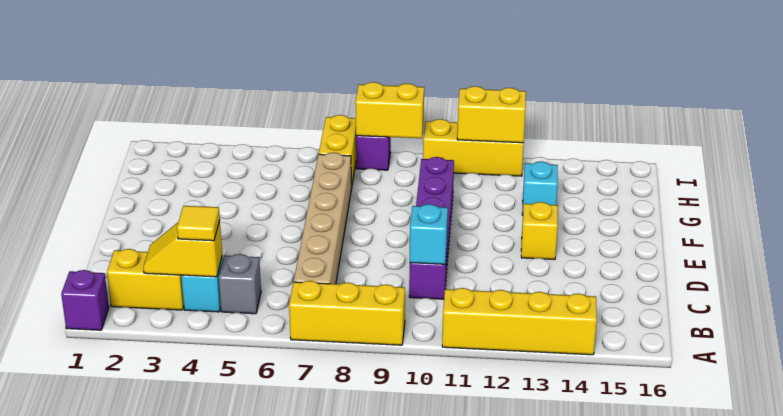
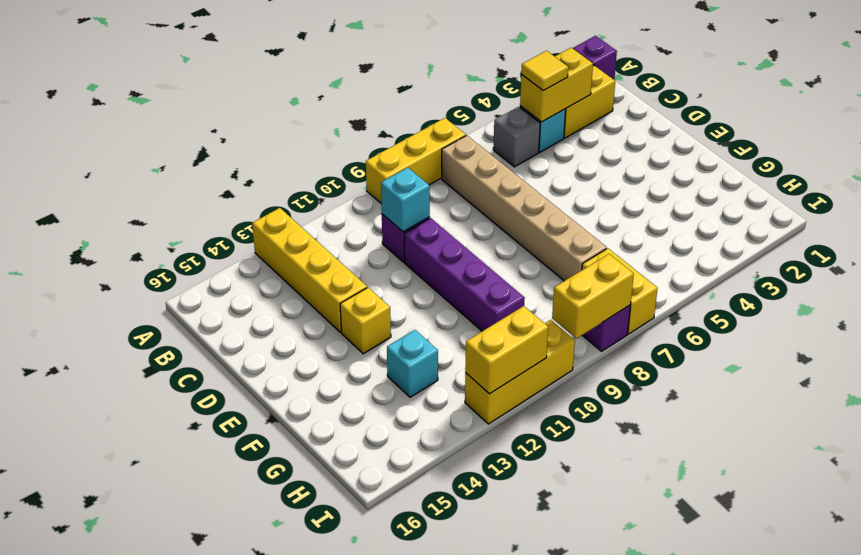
yellow brick A11:A14 level 1 -> yellow brick A13:D13 level 1
yellow slope B3:B4 level 2 top 4 -> yellow brick B3:B4 level 2

